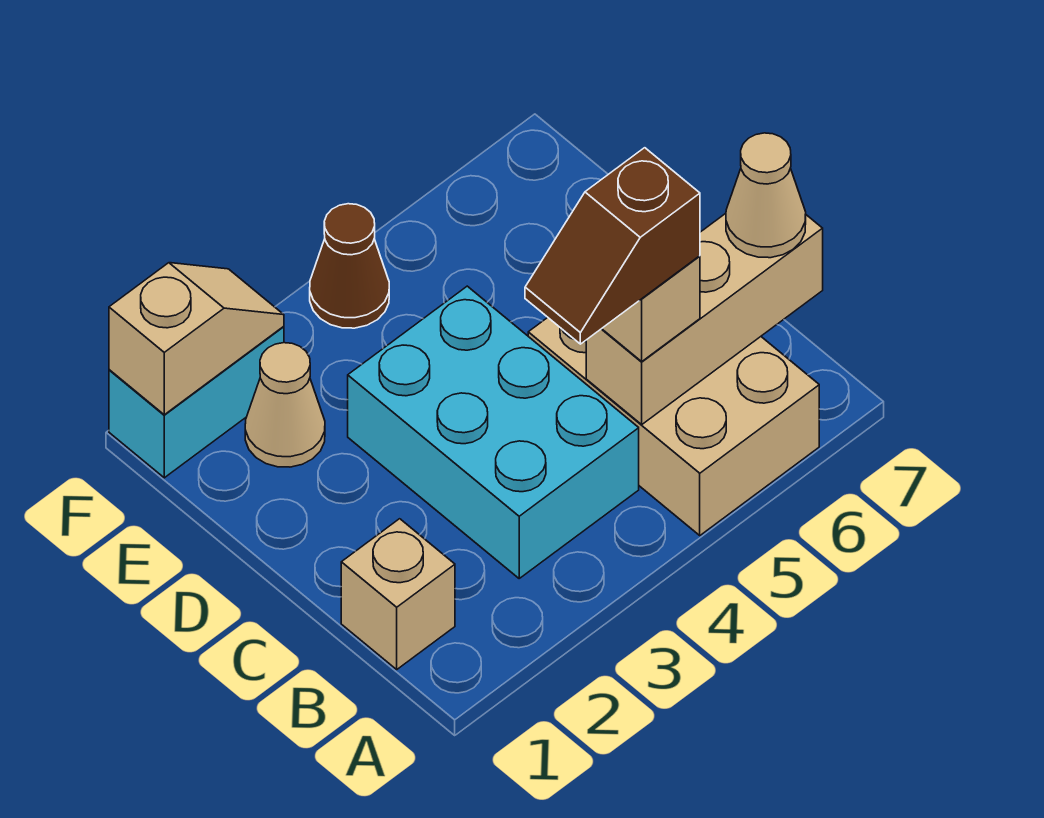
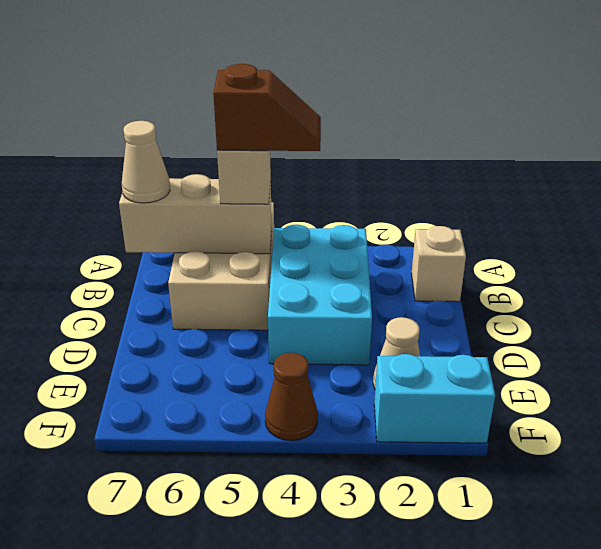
tan slope F1:F2 level 2 top 1 -> none

